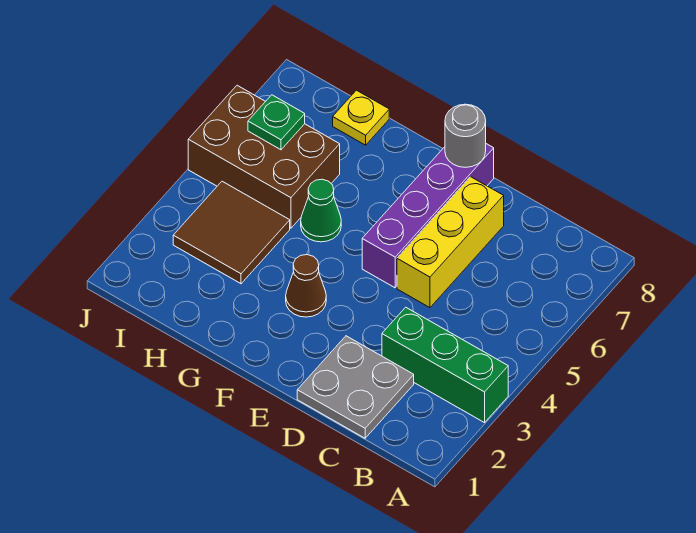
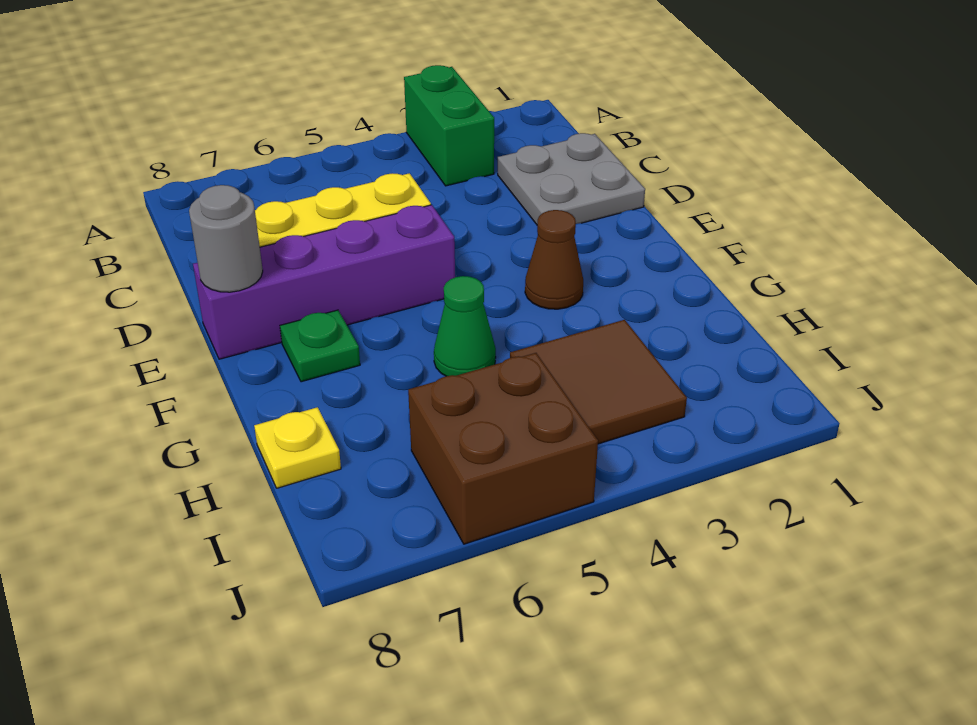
green brick A3:C3 level 1 -> green brick A3:B3 level 1
brown brick H5:J6 level 1 -> brown brick I5:J6 level 1
green plate I6 level 2 -> green plate F7 level 1

